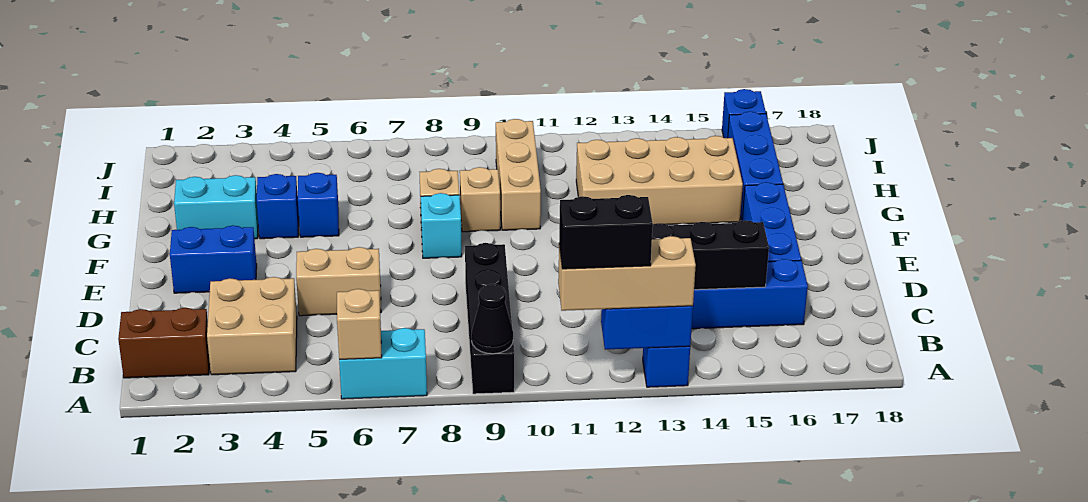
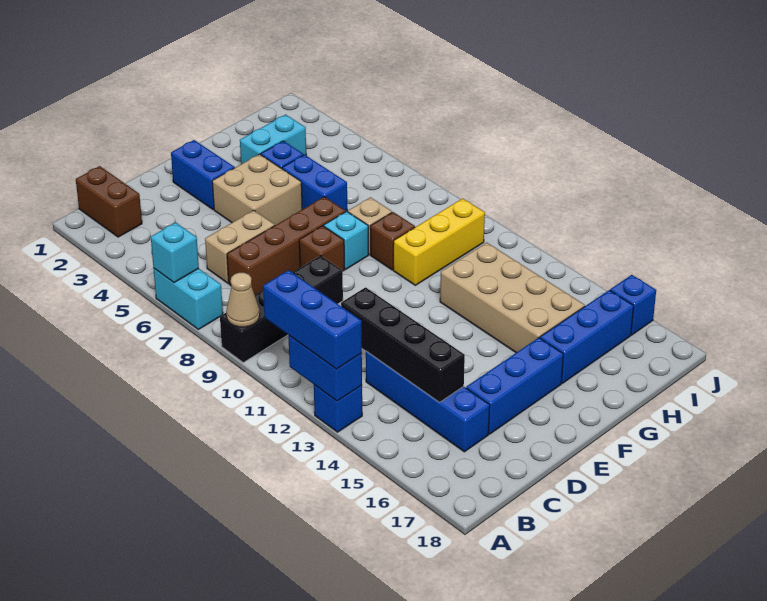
tan brick A6 level 2 -> cyan brick A6 level 2
black cone A9 level 2 -> tan cone A9 level 2
tan brick A11:A13 level 3 -> blue brick A11:A13 level 3
black brick A11:A12 level 4 -> none
tan brick B3:C4 level 1 -> tan brick E4:F5 level 1
none -> brown brick C7:F7 level 1
tan brick D5:D6 level 1 -> tan brick C6:D6 level 1
none -> brown brick E8 level 1
cyan brick G2:G3 level 1 -> cyan brick G3:H3 level 1
blue brick G5 level 1 -> blue brick G5:G6 level 1
tan brick G9 level 1 -> brown brick G9 level 1
tan brick G10:I10 level 1 -> yellow brick G10:I10 level 1

